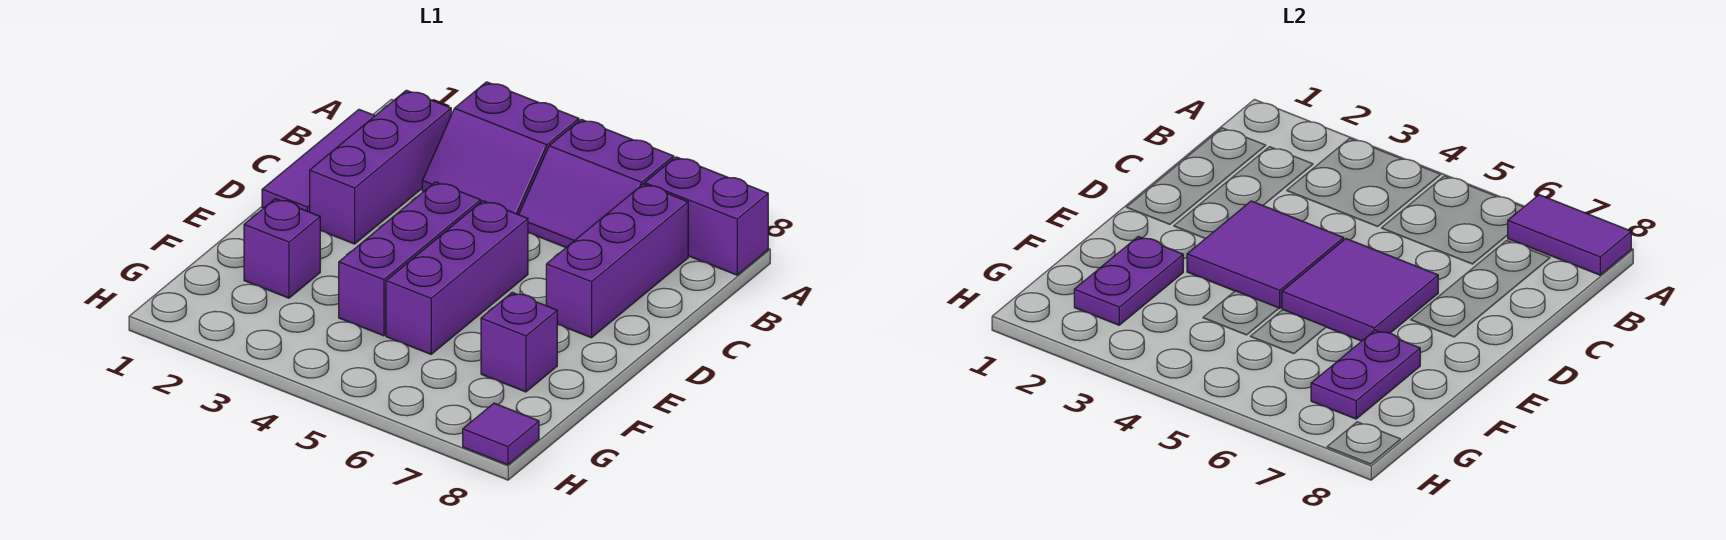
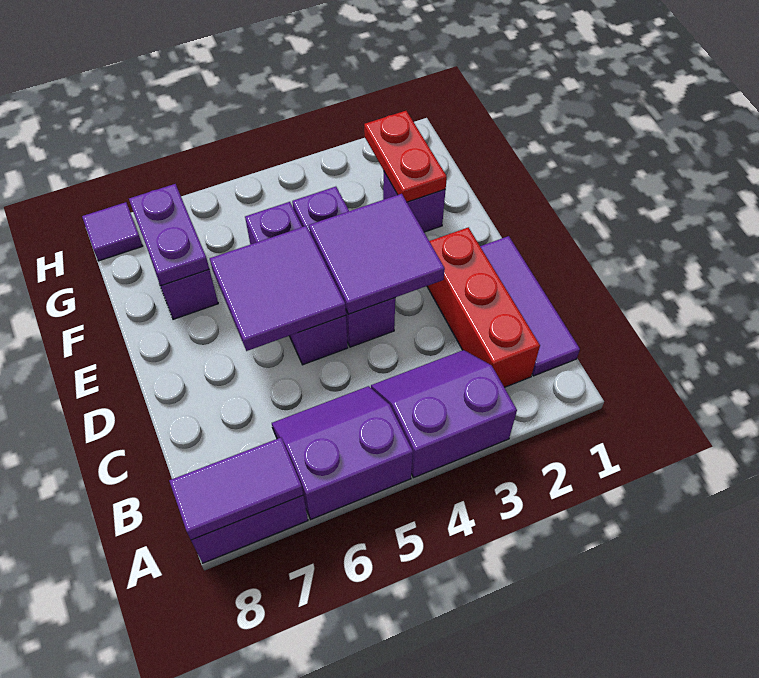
purple brick B2:D2 level 1 -> red brick B2:D2 level 1
purple brick B7:D7 level 1 -> none
purple plate F2:G2 level 2 -> red plate F2:G2 level 2

